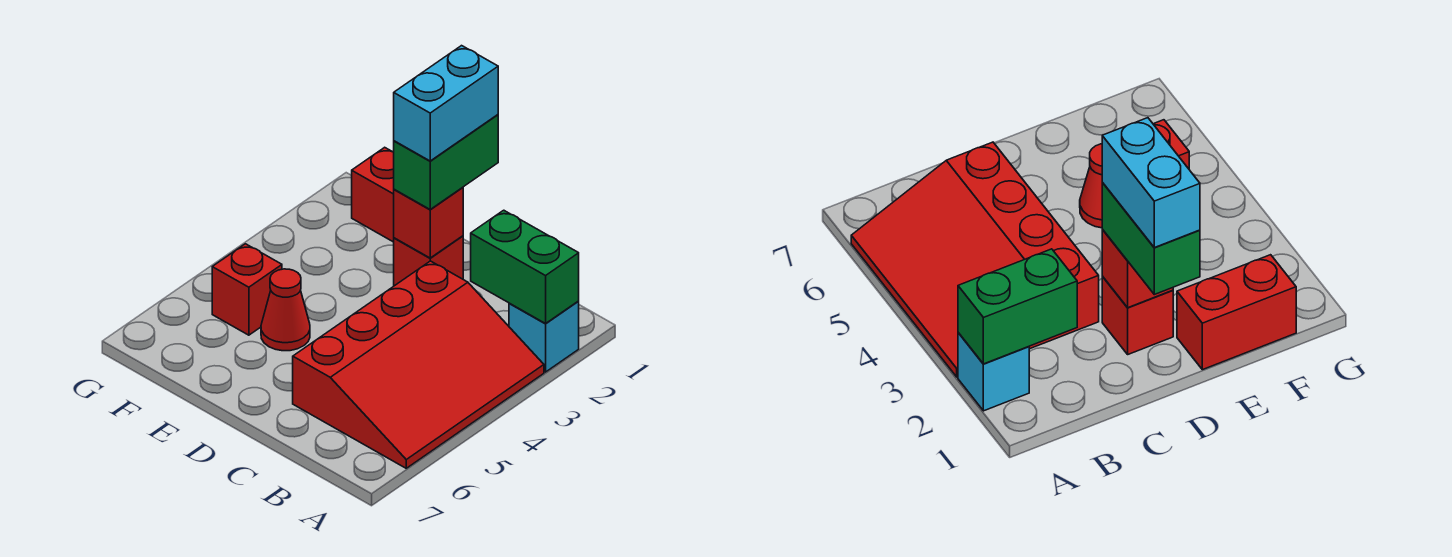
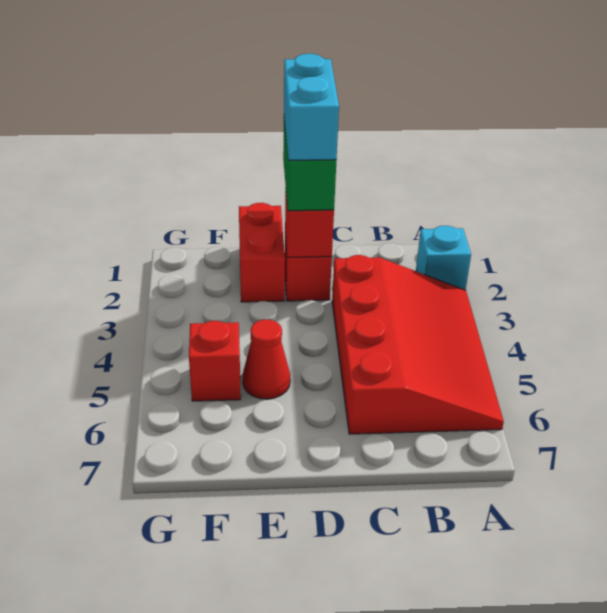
green brick A2:B2 level 2 -> none
red brick E1:F1 level 1 -> red brick E1:E2 level 1

